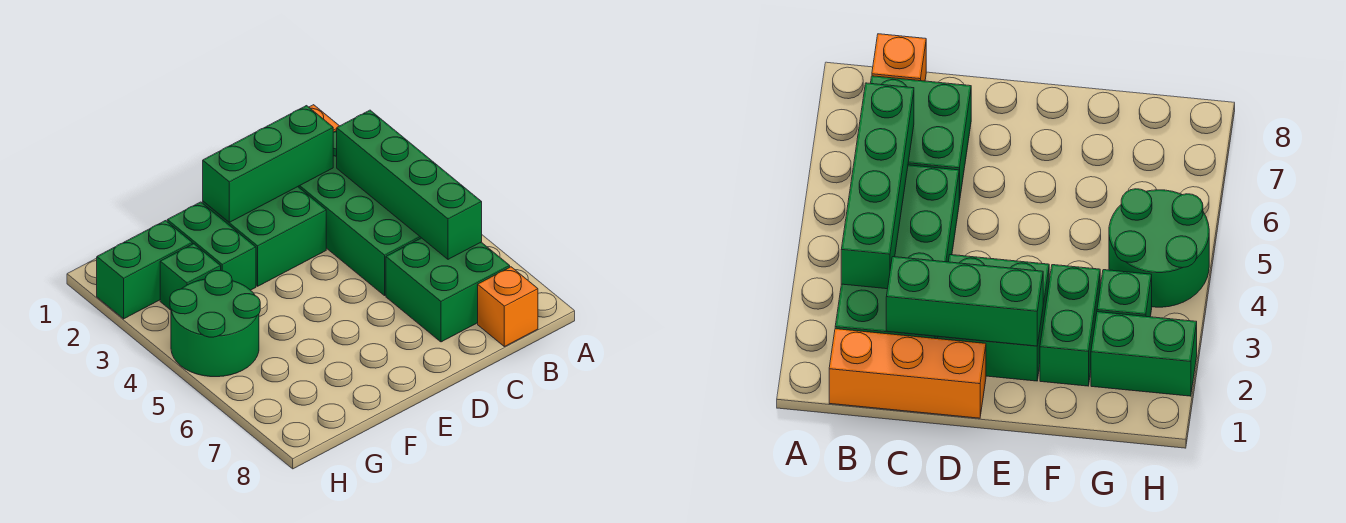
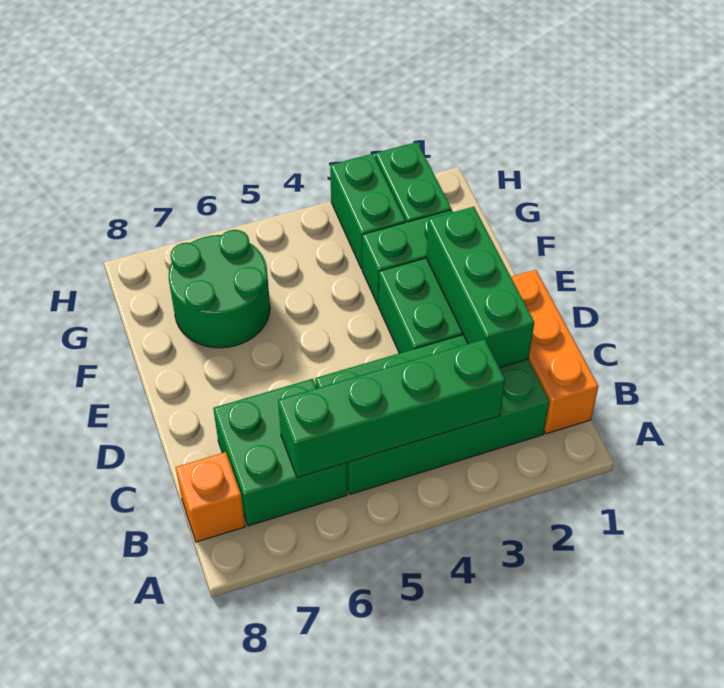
green brick G3 level 1 -> green brick G3:H3 level 1
green round brick G4:H5 level 1 -> green round brick F6:G7 level 1

